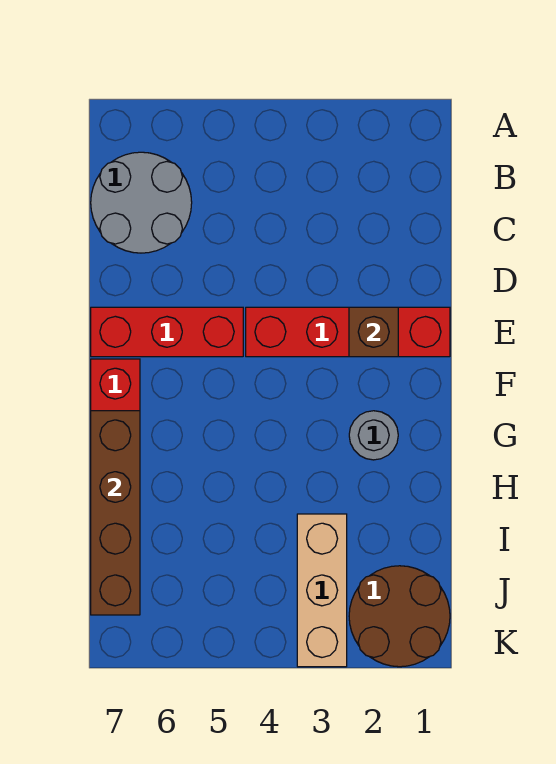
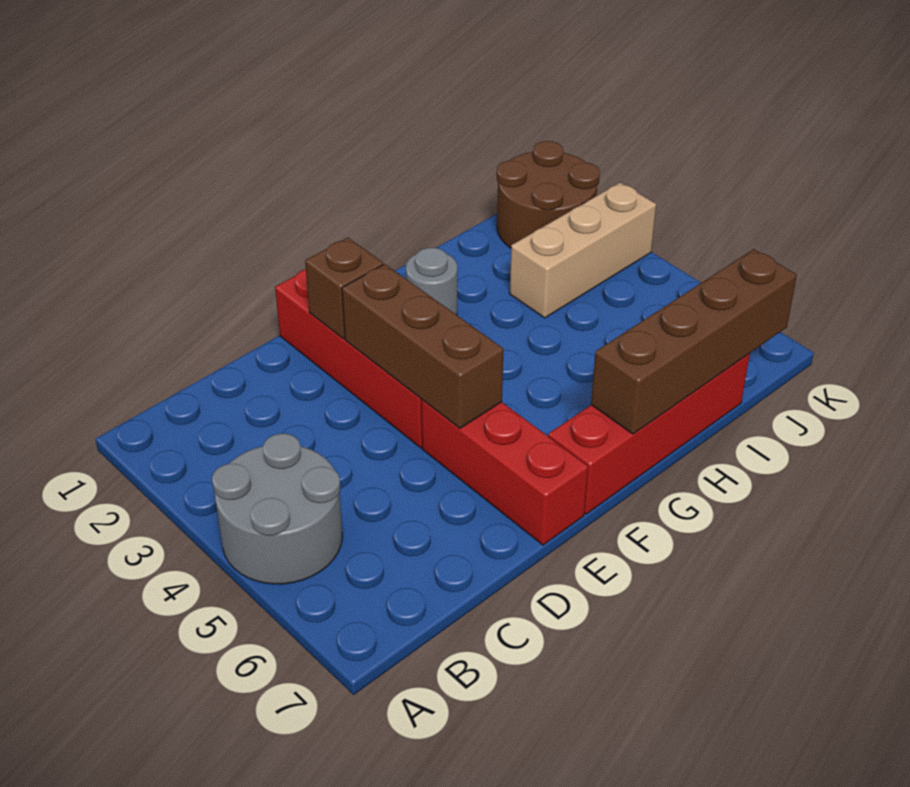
grey round brick B6:C7 level 1 -> grey round brick A4:B5 level 1
none -> brown brick E3:E5 level 2

